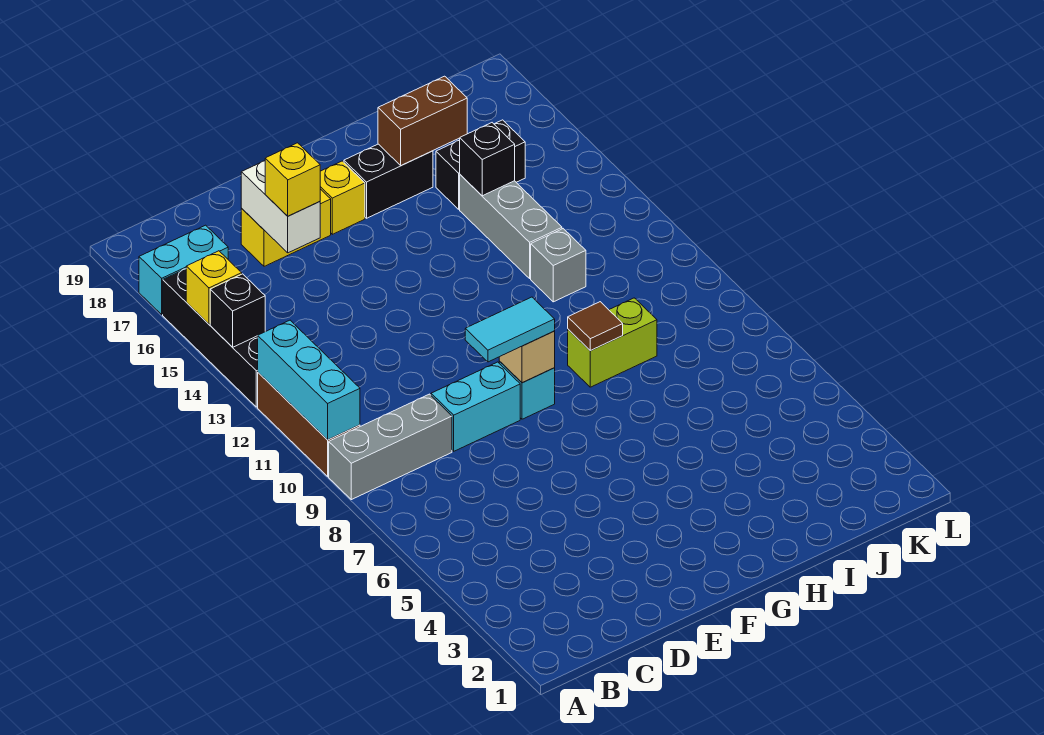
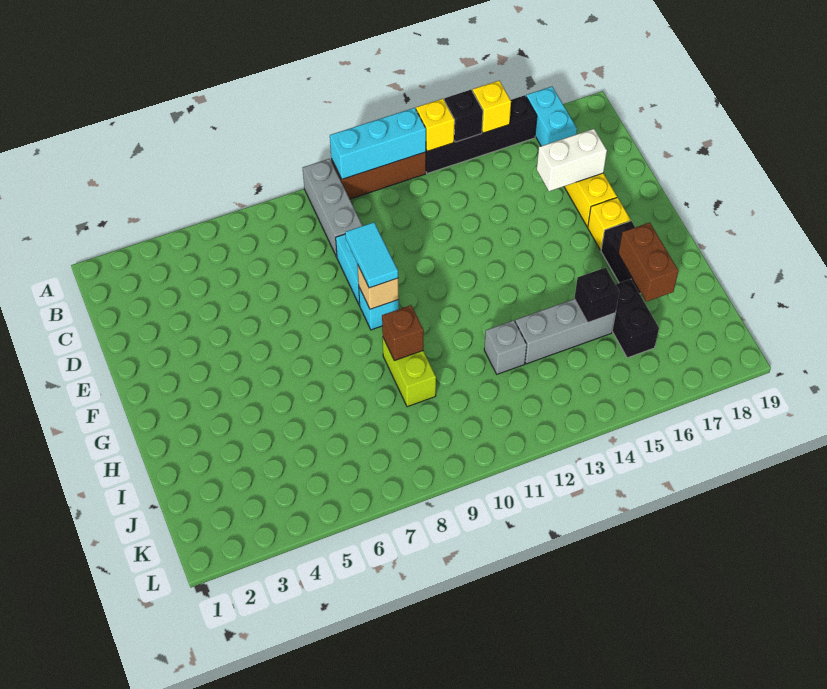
yellow brick D16 level 3 -> yellow brick A13 level 2
brown tile H9 level 2 -> brown brick H9 level 2

